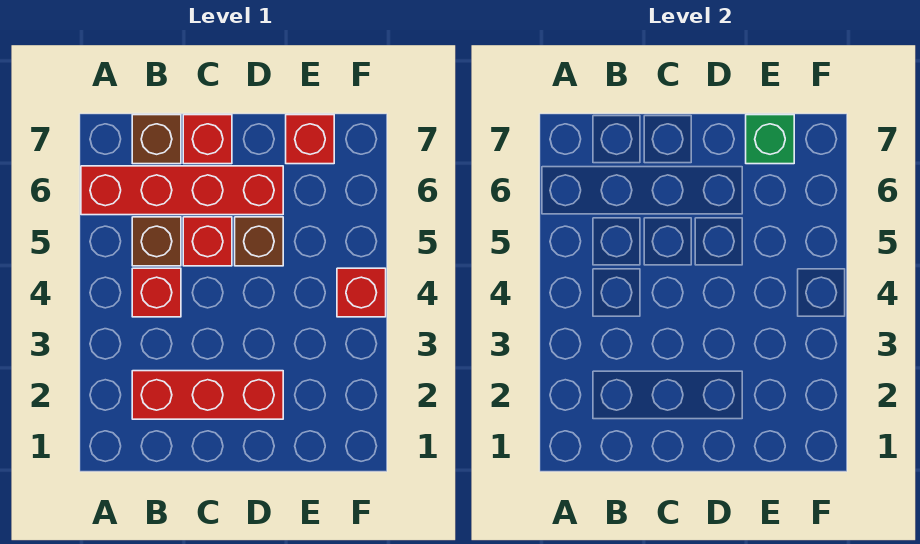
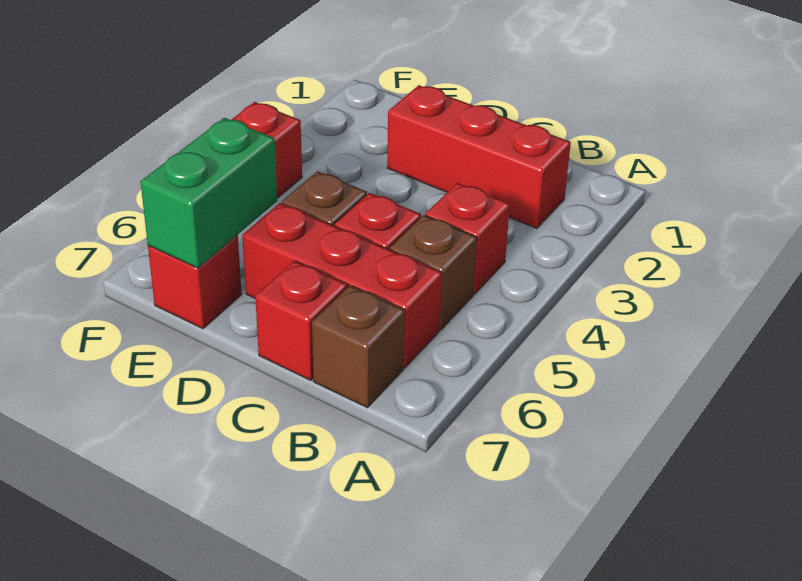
red brick A6:D6 level 1 -> red brick B6:D6 level 1
green brick E7 level 2 -> green brick E6:E7 level 2

